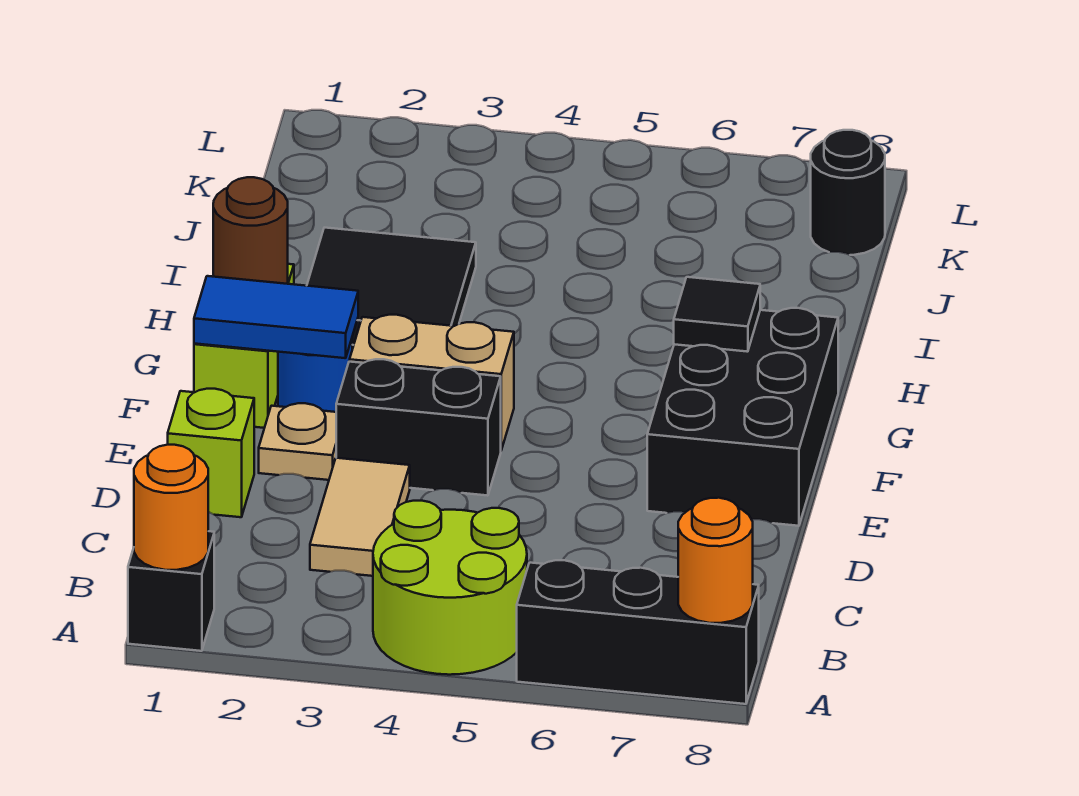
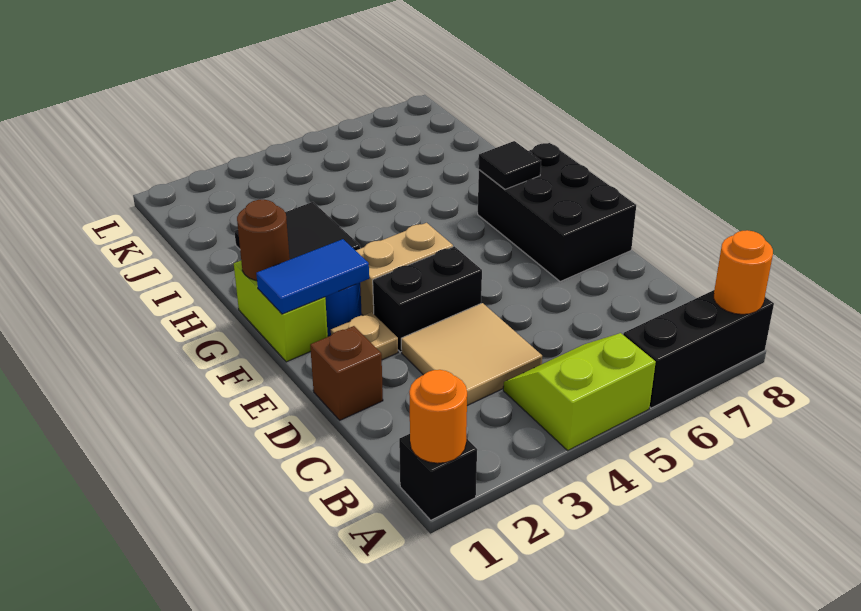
lime round brick A4:B5 level 1 -> lime slope A4:B5 level 1 top A
tan tile C3:D3 level 1 -> tan tile C3:D4 level 1
lime brick D1 level 1 -> brown brick D1 level 1
black round brick K8 level 1 -> none

